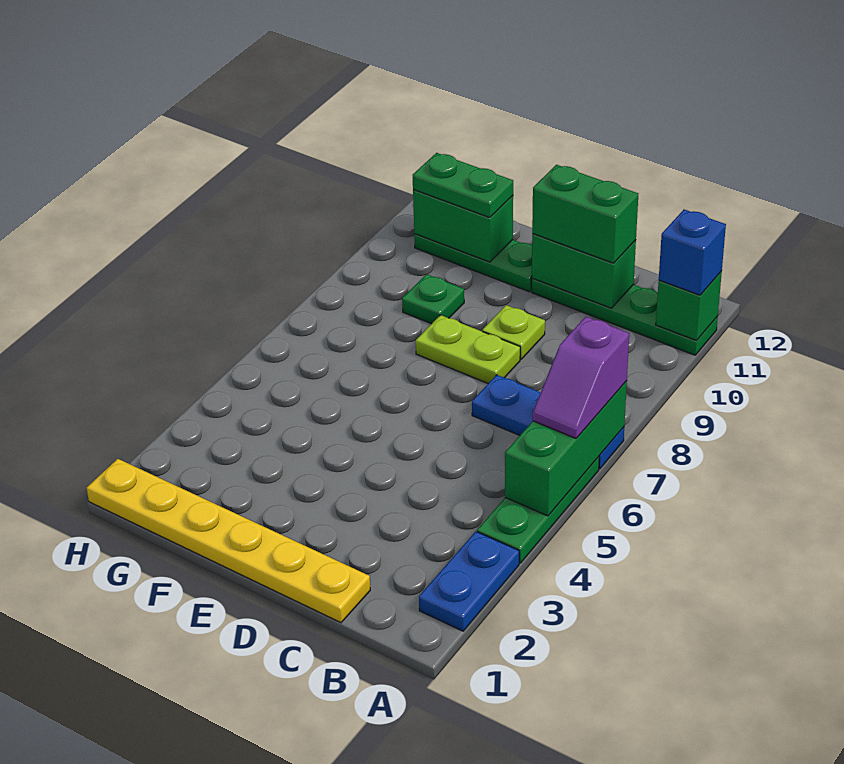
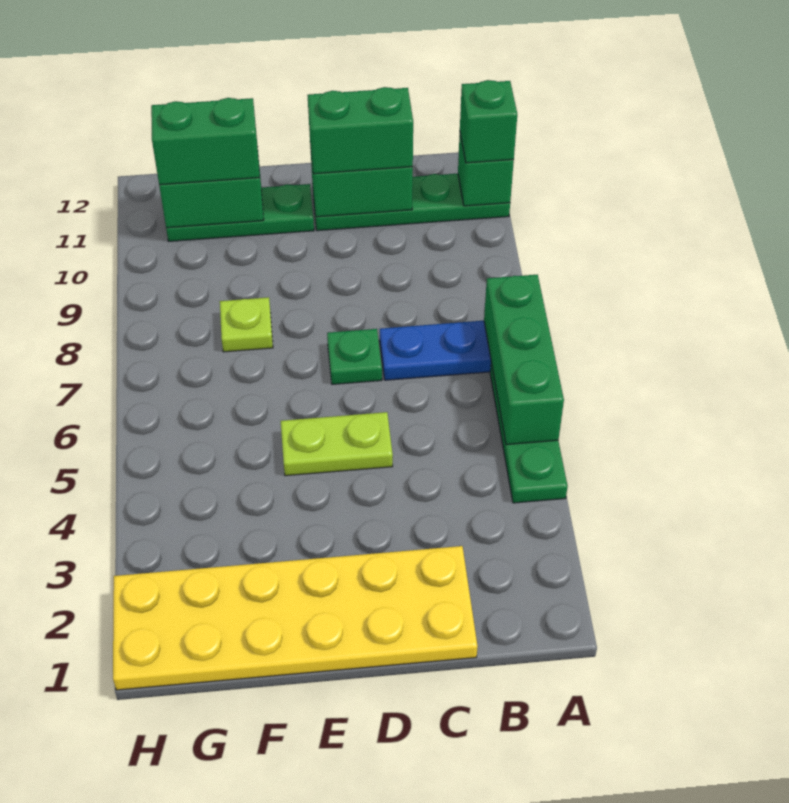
blue plate A2:A3 level 1 -> none
purple slope A6:A7 level 3 top 7 -> none
blue brick A11 level 3 -> green brick A11 level 3
yellow plate C1:H1 level 1 -> yellow plate C1:H2 level 1
lime plate D8:E8 level 1 -> lime plate D5:E5 level 1
lime plate D9 level 1 -> lime plate F8 level 1
green plate F9 level 1 -> green plate D7 level 1
green plate F11:G11 level 3 -> green brick F11:G11 level 3

